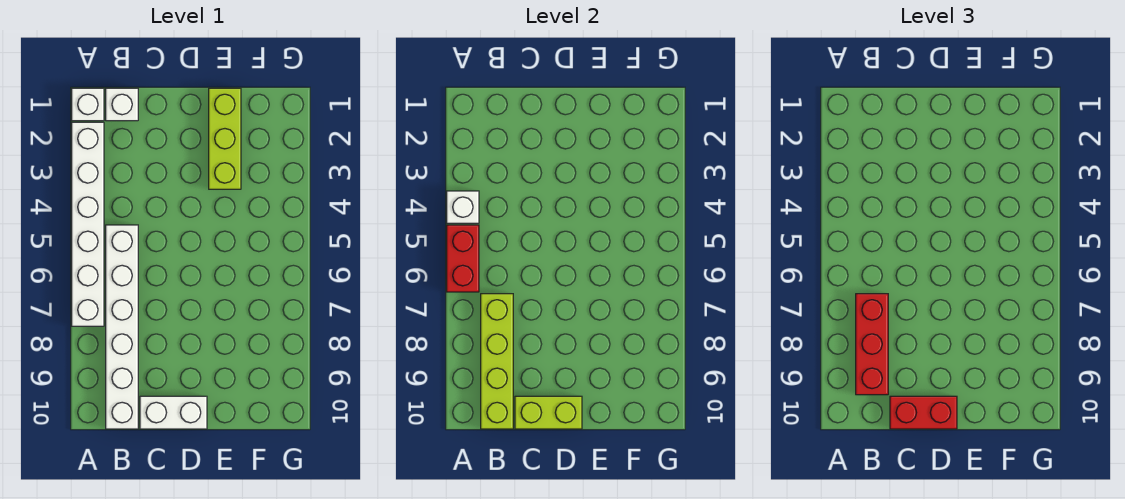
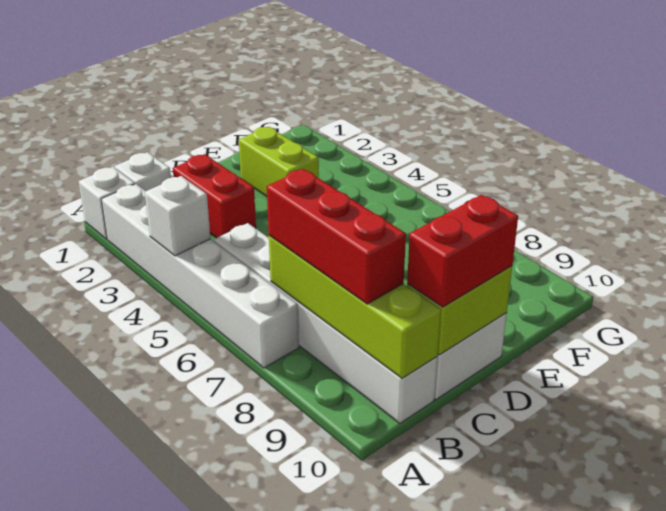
red brick A5:A6 level 2 -> red brick C2:C3 level 1
lime brick E1:E3 level 1 -> lime brick E2:E3 level 1

